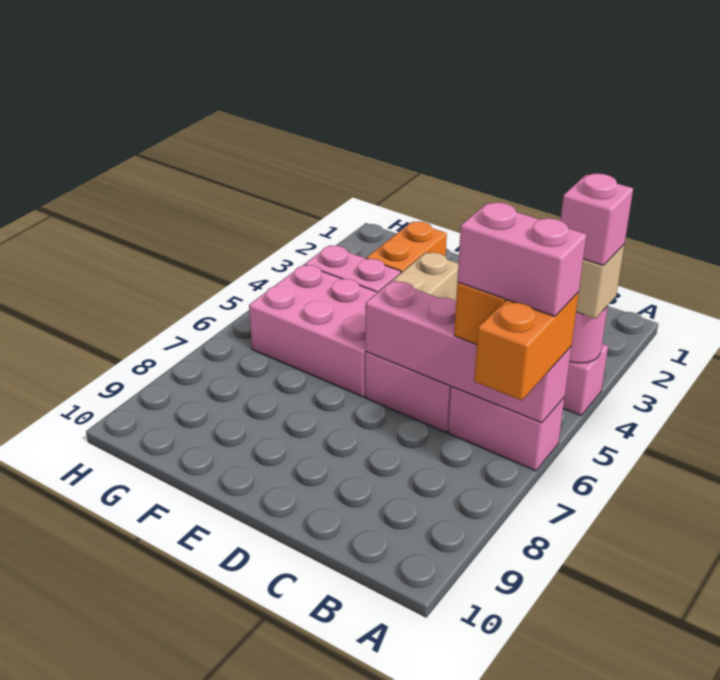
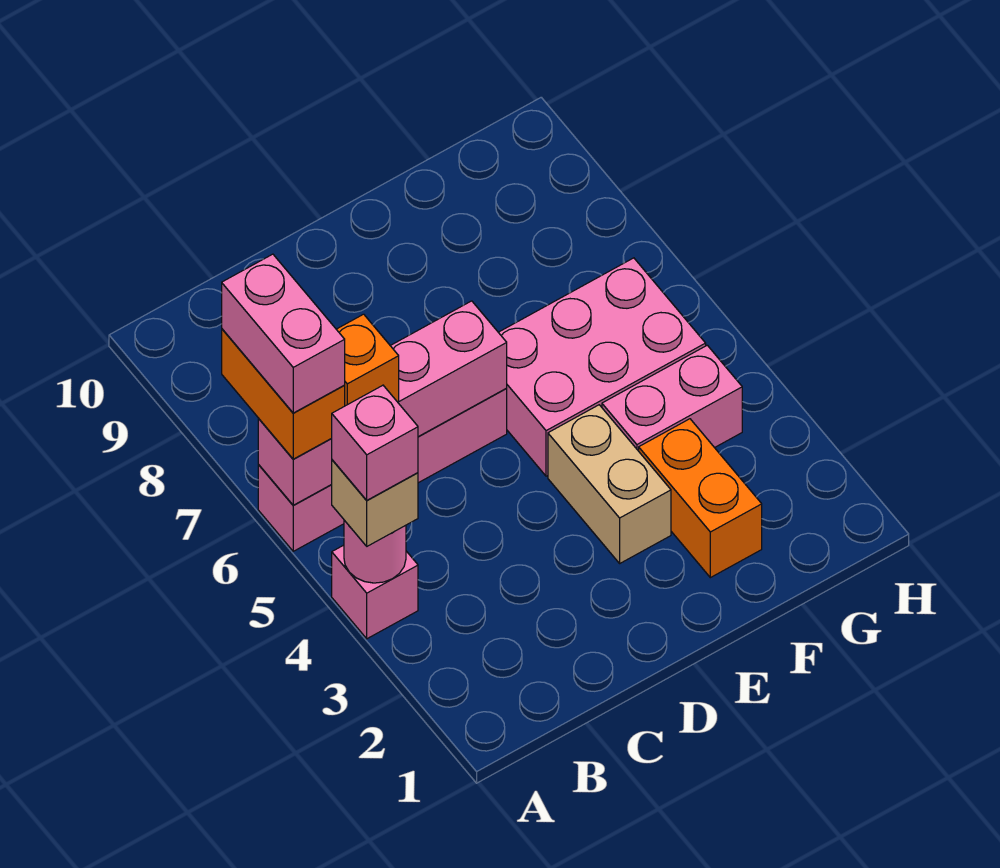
pink brick A6:B6 level 4 -> pink brick A6:A7 level 4

